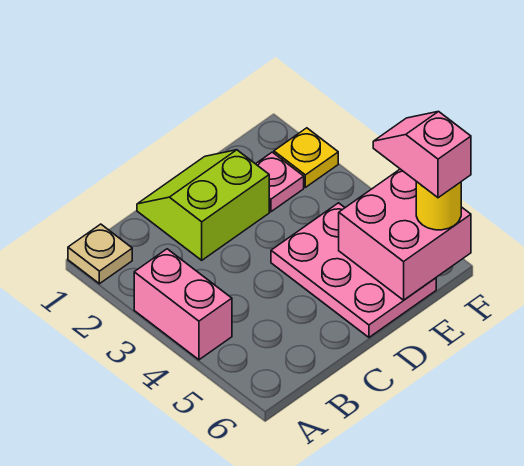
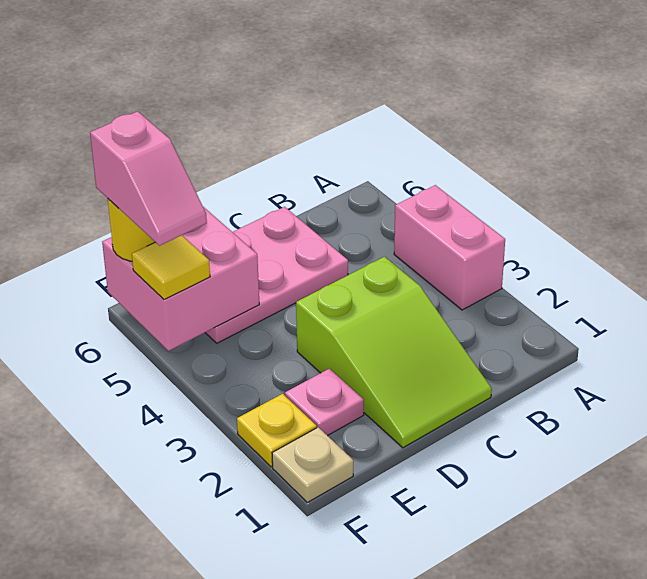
tan plate A1 level 1 -> tan plate F1 level 1
lime slope C1:D2 level 1 top 2 -> lime slope C1:D3 level 1 top 3
pink plate D4:E6 level 1 -> pink plate C5:E6 level 1
none -> yellow tile F5 level 3

